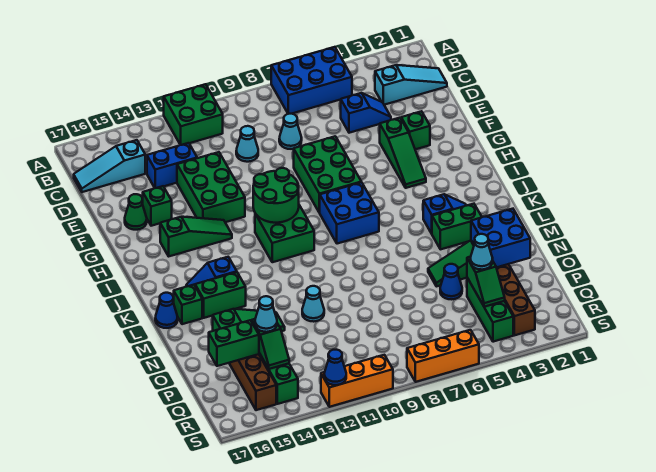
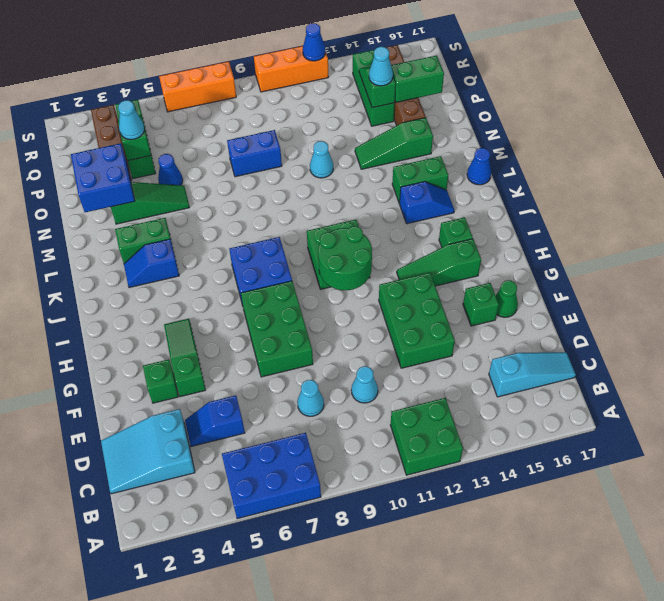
cyan slope C1:C3 level 1 top 3 -> cyan slope C1:D3 level 1 top 3
blue brick D13:D14 level 1 -> blue brick O8:O9 level 1
green brick L16 level 1 -> green brick I15 level 1

